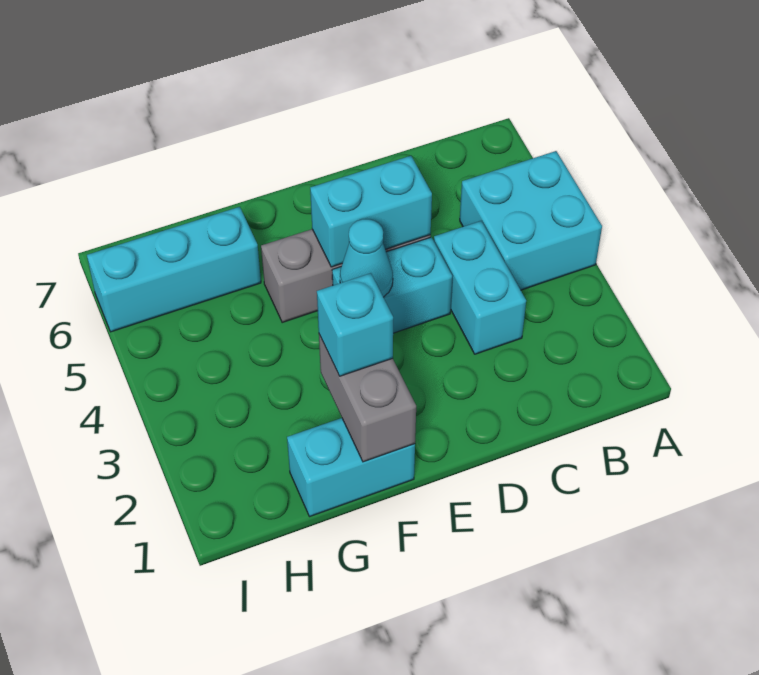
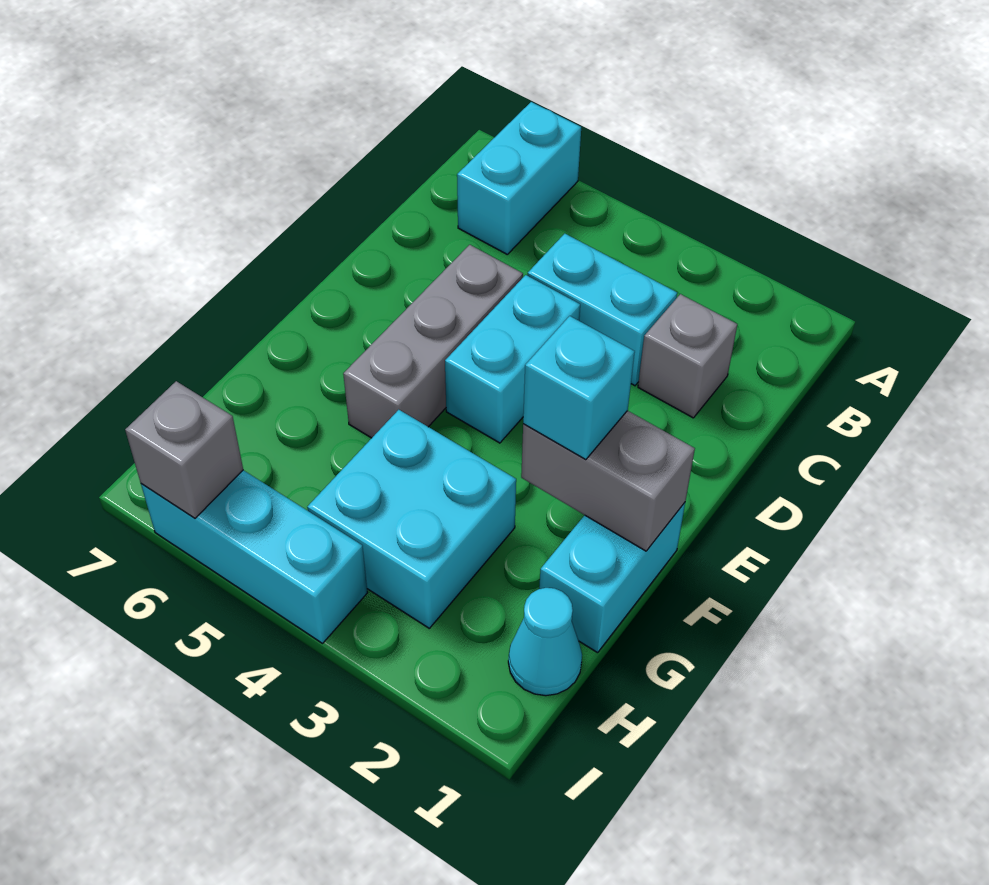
cyan brick A4:B5 level 1 -> cyan brick G3:H4 level 1
none -> grey brick C2 level 1
cyan brick D5:E5 level 2 -> cyan brick A6:B6 level 1
cyan cone E4 level 2 -> cyan cone H1 level 1
cyan brick G6:I6 level 1 -> cyan brick I4:I6 level 1
none -> grey brick I6 level 2

